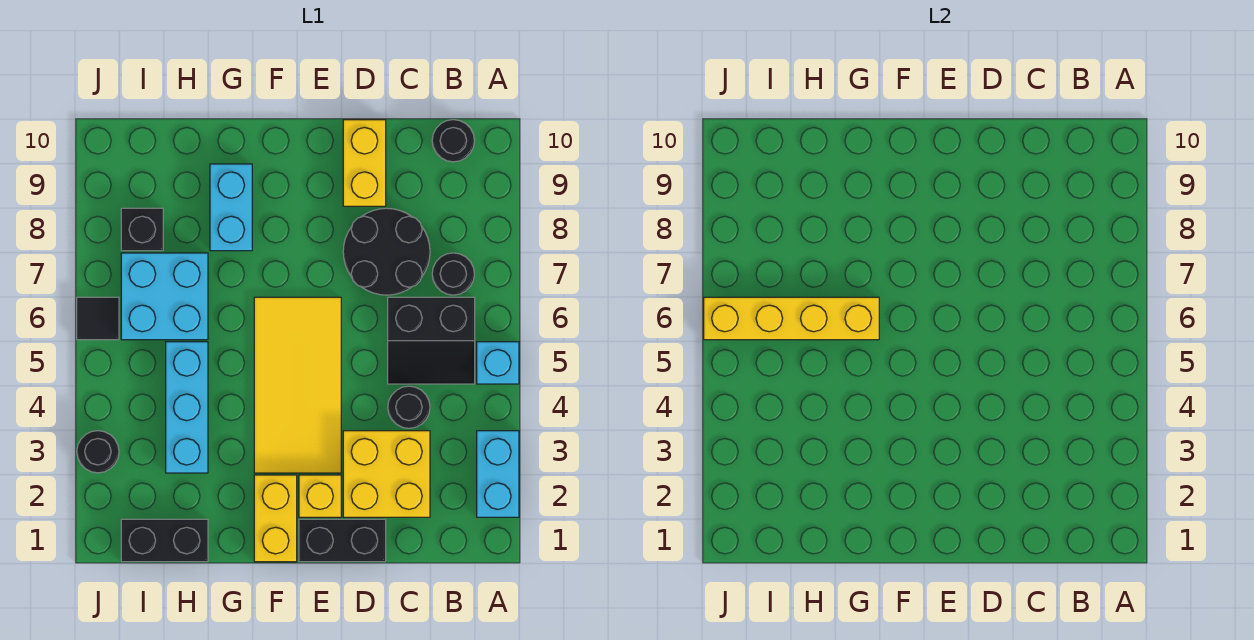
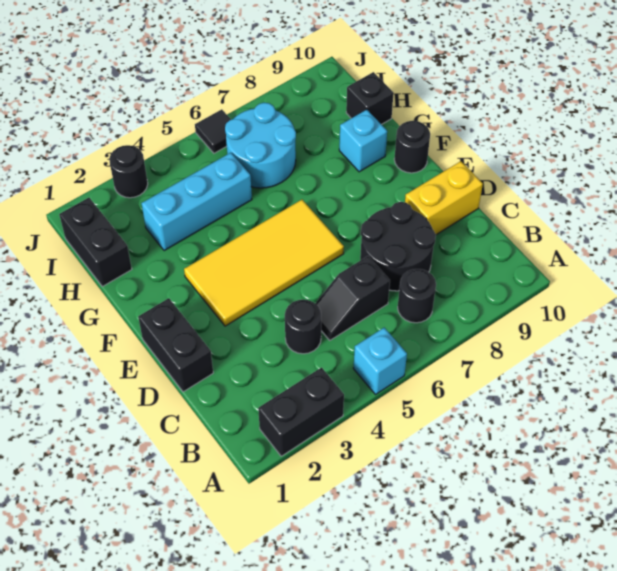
cyan brick A2:A3 level 1 -> black brick A2:A3 level 1
black slope B5:C6 level 1 top 6 -> black slope C5:C6 level 1 top 6
black round brick B10 level 1 -> black round brick F10 level 1
yellow brick C2:D3 level 1 -> none
yellow brick E2 level 1 -> none
yellow brick F1:F2 level 1 -> none
yellow brick G6:J6 level 2 -> none
cyan brick G8:G9 level 1 -> cyan brick G9 level 1
cyan brick H6:I7 level 1 -> cyan round brick H6:I7 level 1
black brick I8 level 1 -> black brick H10 level 1

